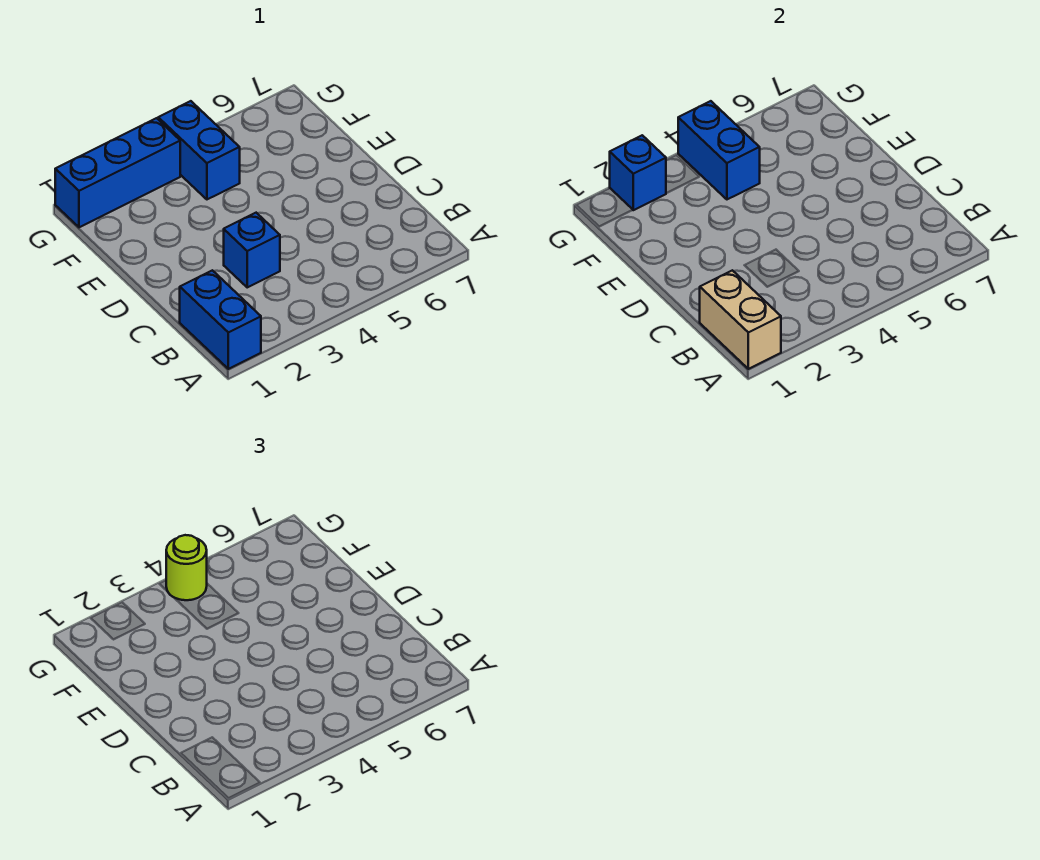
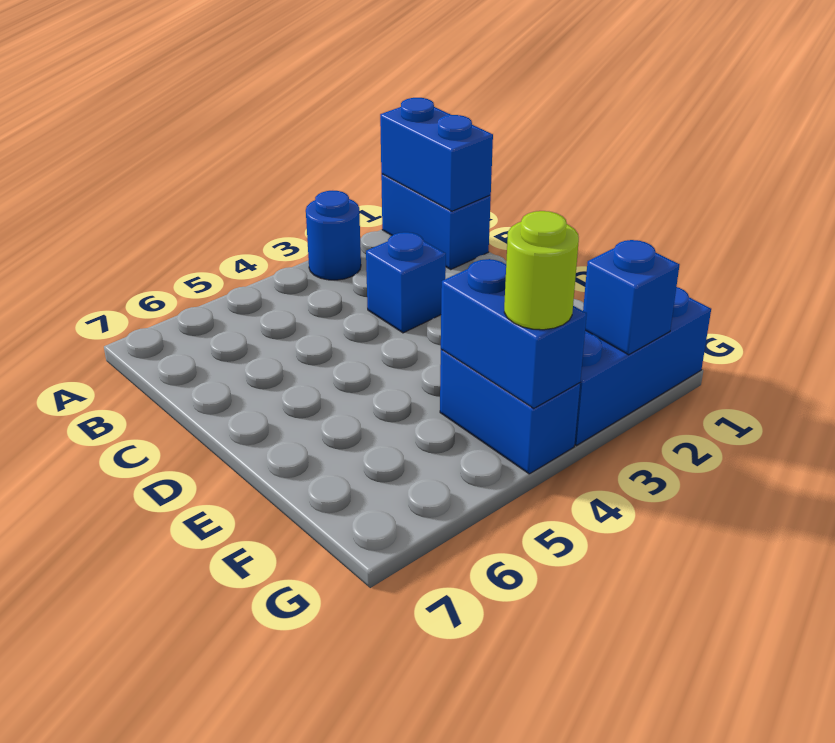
tan brick A1:B1 level 2 -> blue brick A1:B1 level 2
none -> blue round brick A3 level 1

